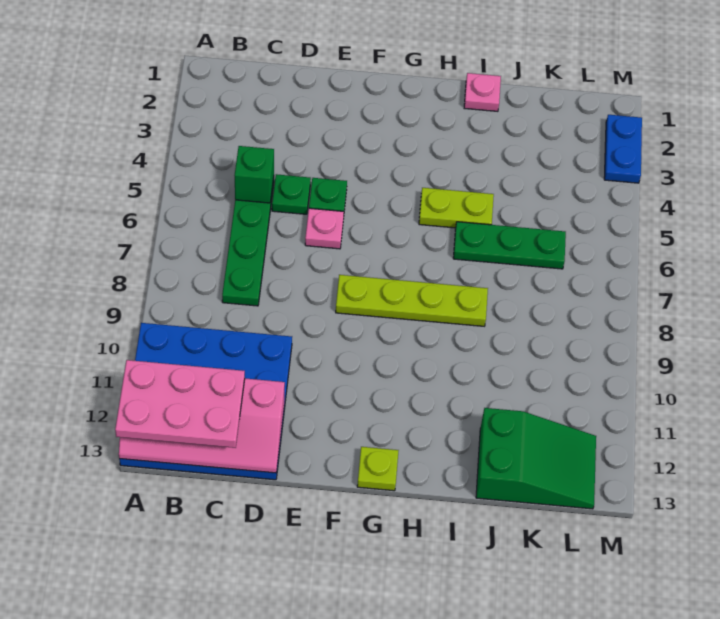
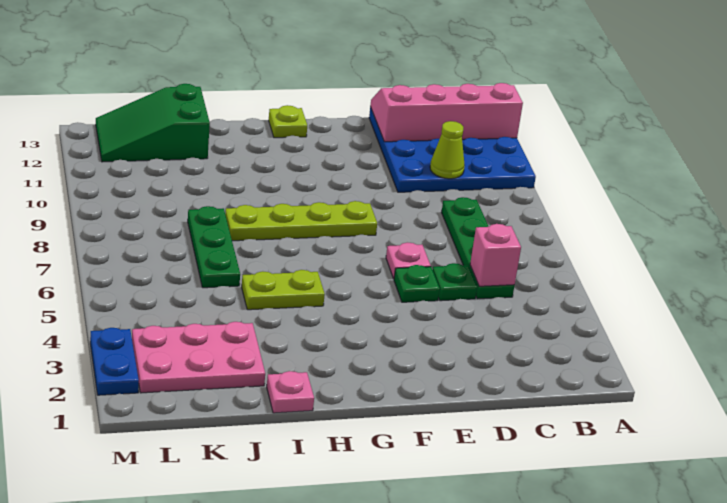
pink plate A12:C13 level 3 -> pink plate J2:L3 level 1
green brick C5 level 2 -> pink brick C5 level 2
none -> lime cone C10 level 2
green plate I6:K6 level 1 -> green plate J6:J8 level 1

